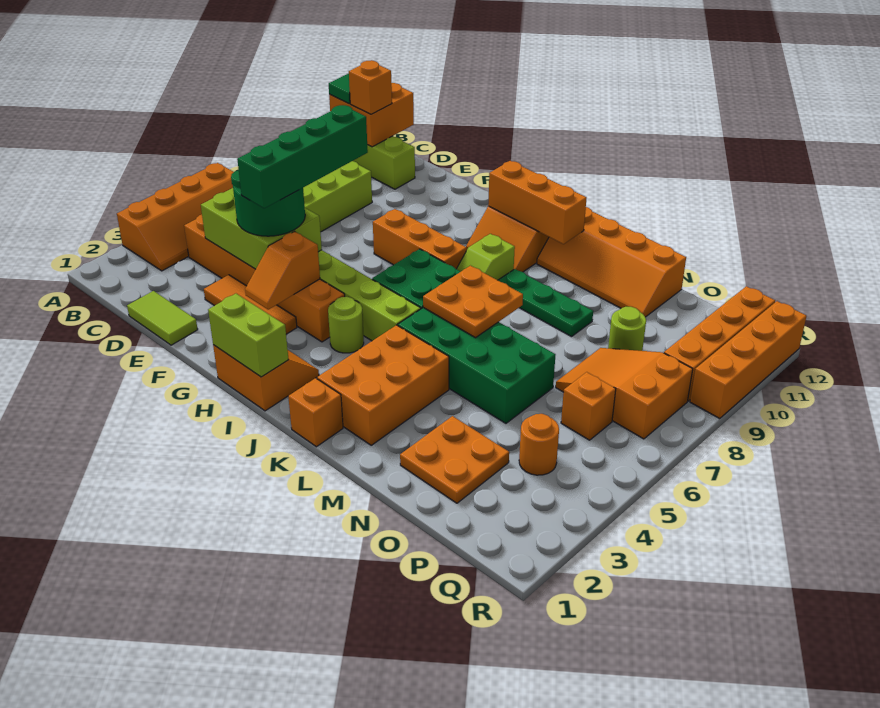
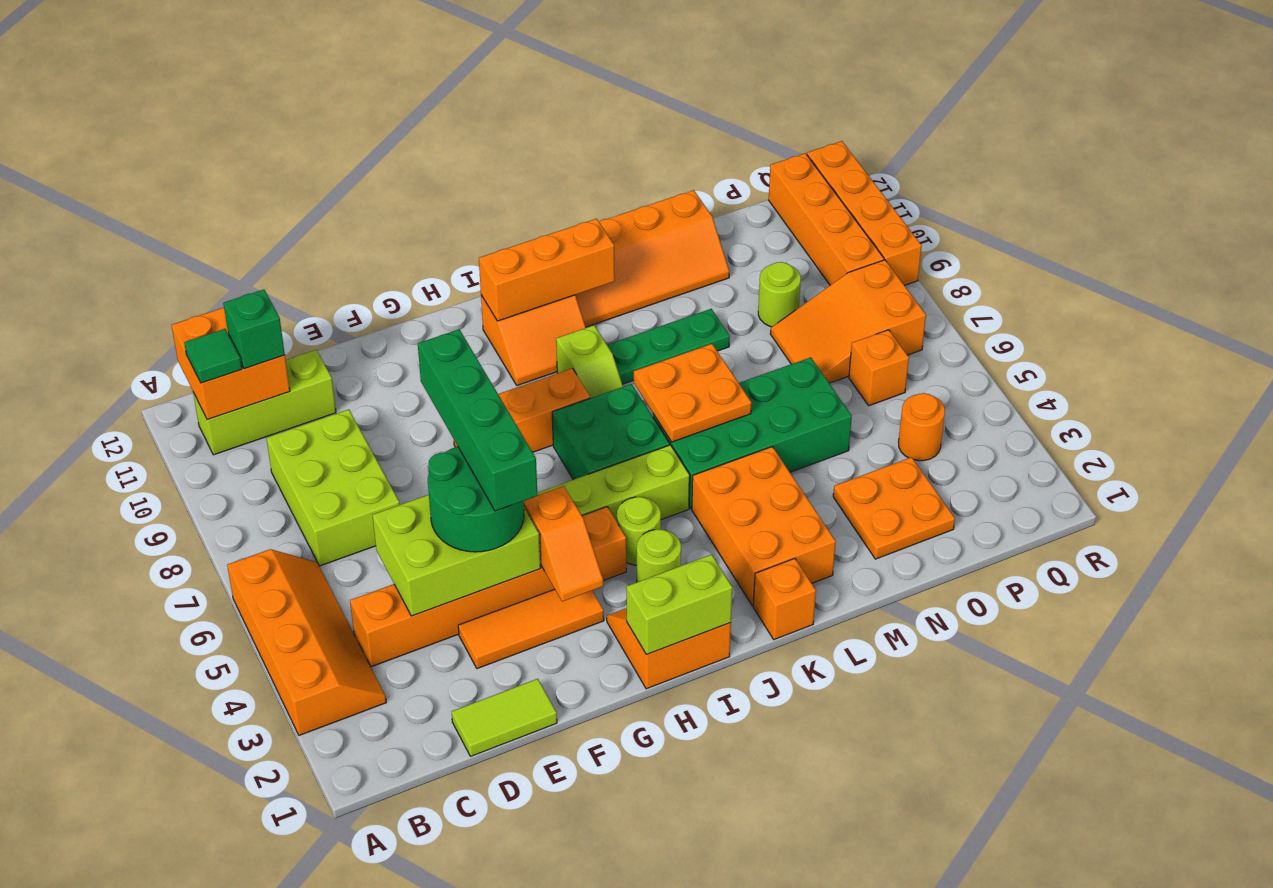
orange brick C11 level 3 -> green brick C11 level 3
none -> lime round brick I3 level 1

